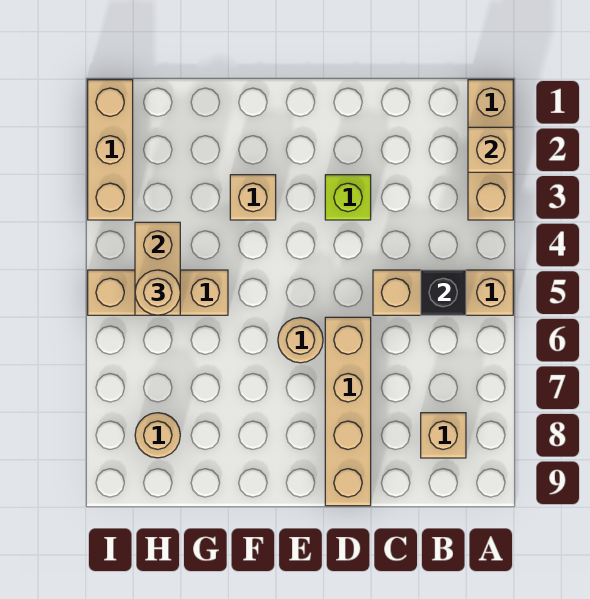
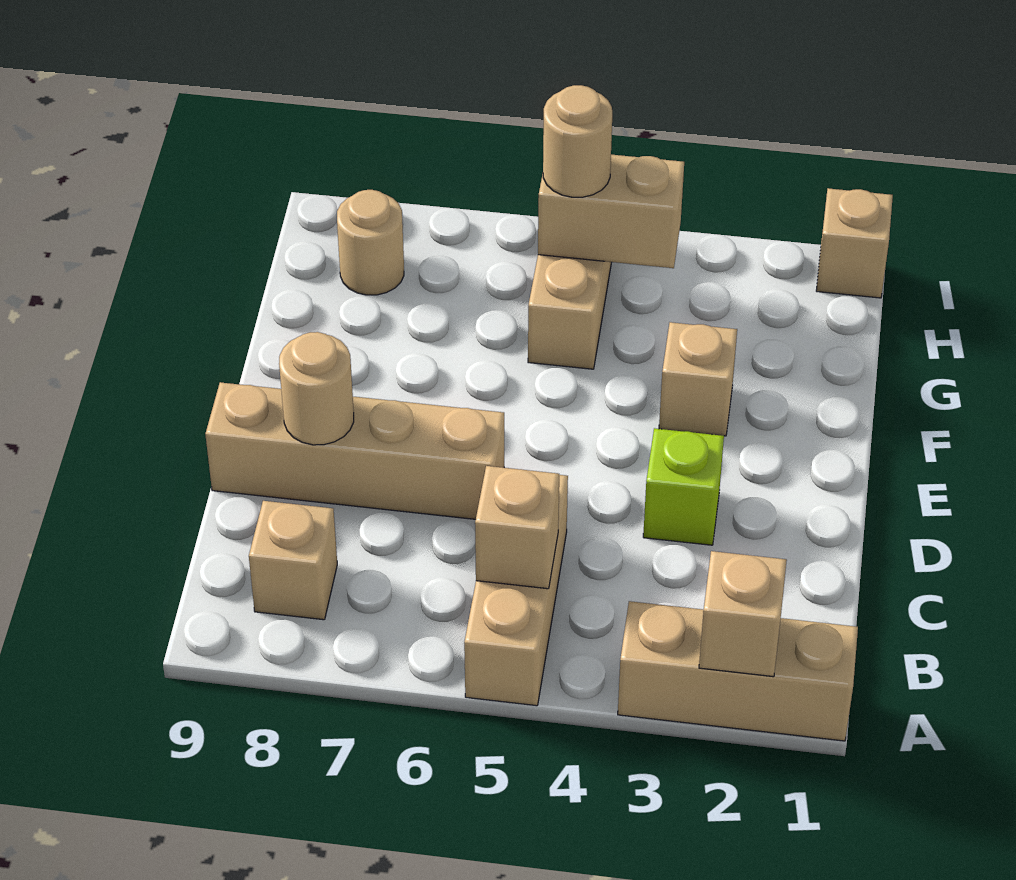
black brick B5 level 2 -> tan brick B5 level 2
tan round brick E6 level 1 -> tan round brick D8 level 2
tan brick I1:I3 level 1 -> tan brick I1 level 1

